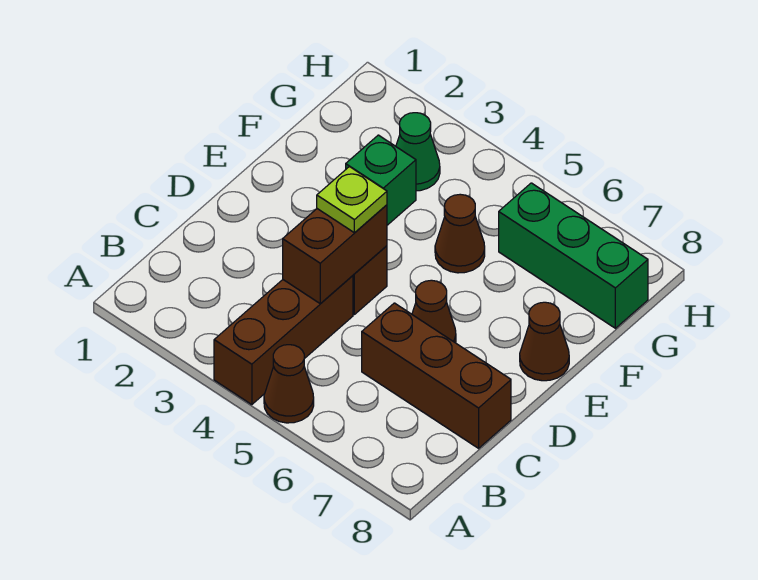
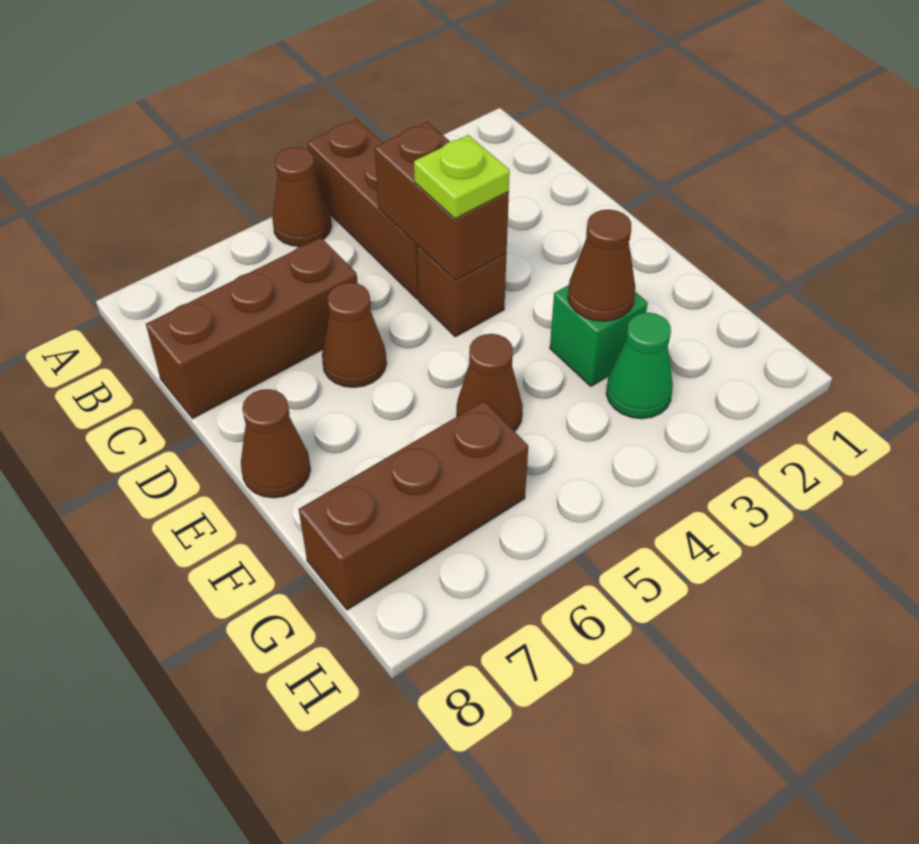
none -> brown cone F3 level 2
green brick G6:G8 level 1 -> brown brick G6:G8 level 1

